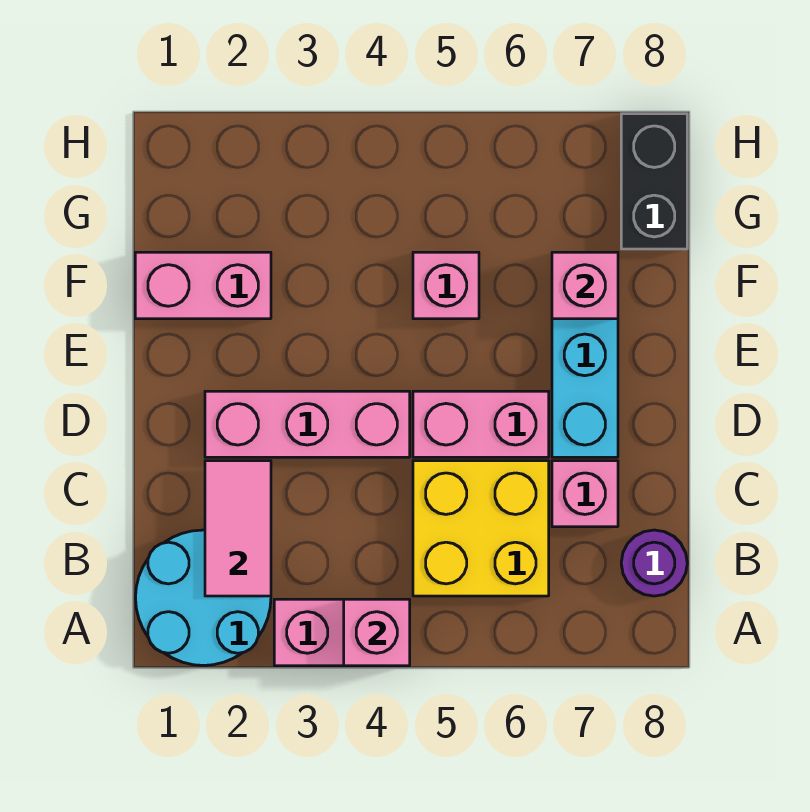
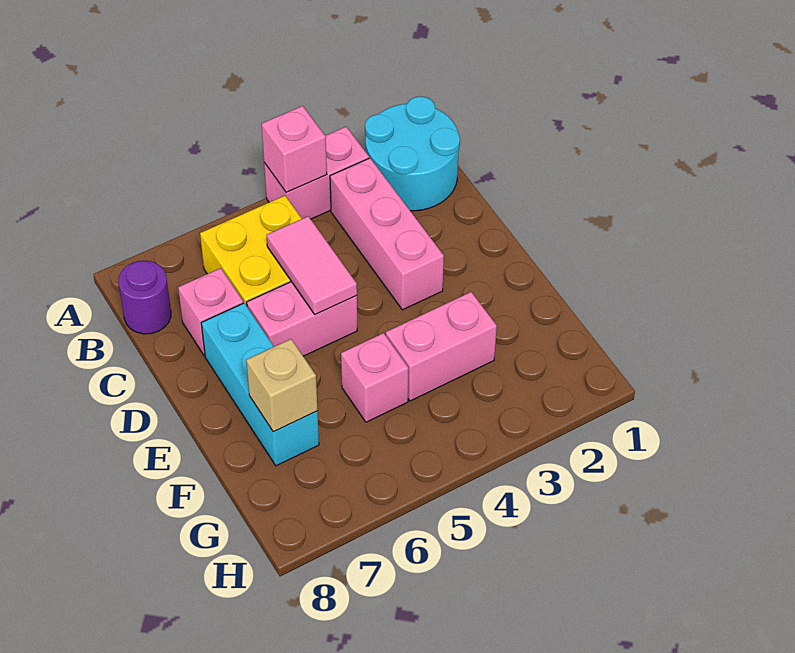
pink tile B2:C2 level 2 -> pink tile C5:D5 level 2
pink brick D2:D4 level 1 -> pink brick B3:D3 level 1
pink brick F1:F2 level 1 -> pink brick F3:F4 level 1
pink brick F7 level 2 -> tan brick F7 level 2
black brick G8:H8 level 1 -> none

